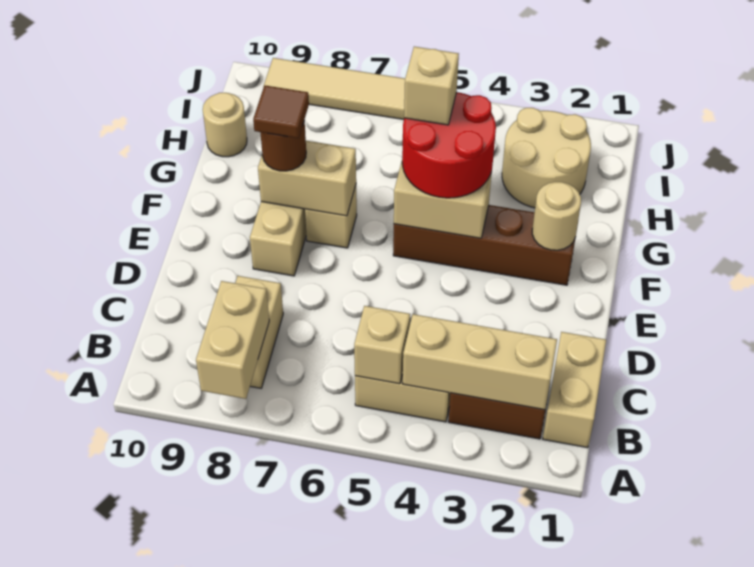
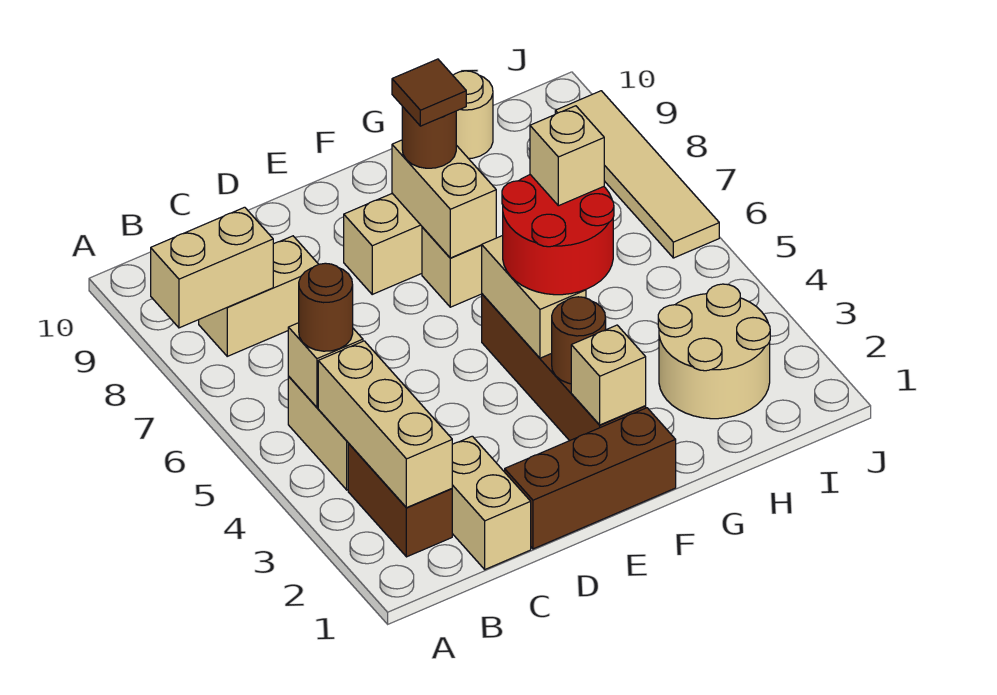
tan brick B1:C1 level 1 -> tan brick C1:C2 level 1
none -> brown round brick B5 level 3
none -> brown brick D1:F1 level 1
tan round brick F2 level 2 -> tan brick F2 level 2
none -> brown round brick F3 level 2

